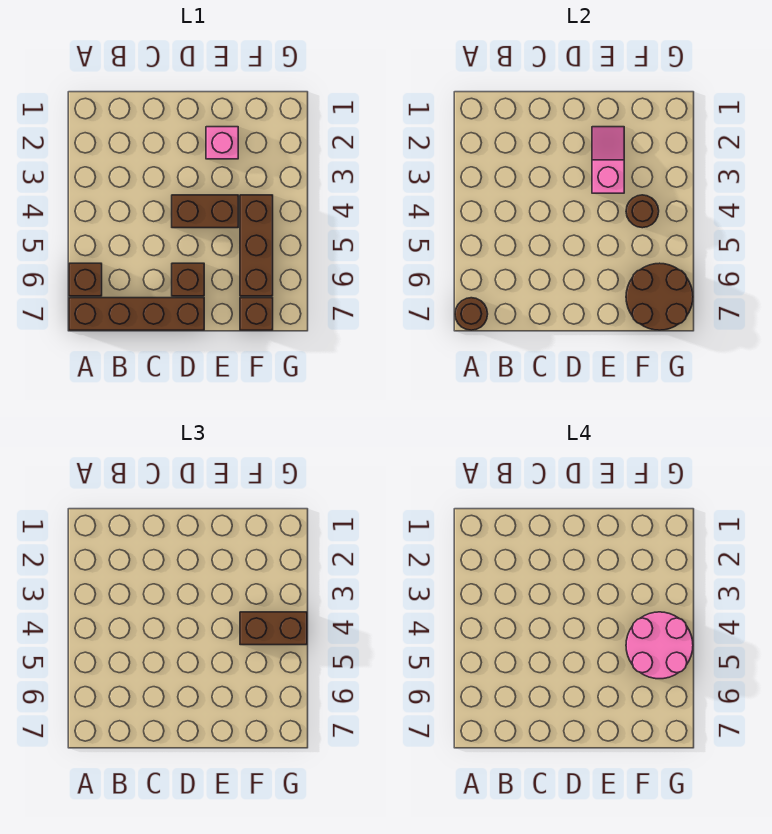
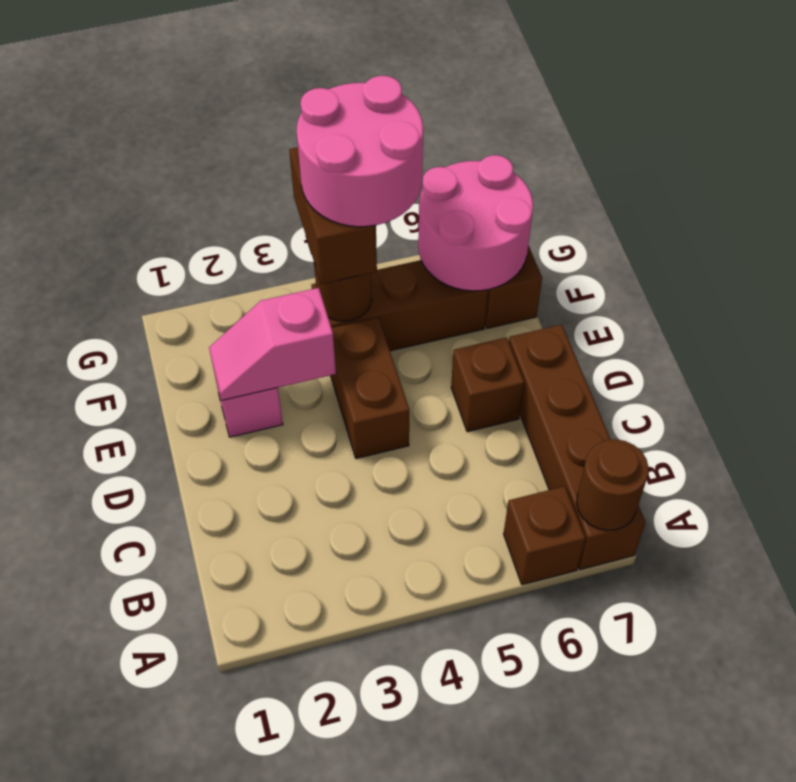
brown round brick F6:G7 level 2 -> pink round brick F6:G7 level 2

